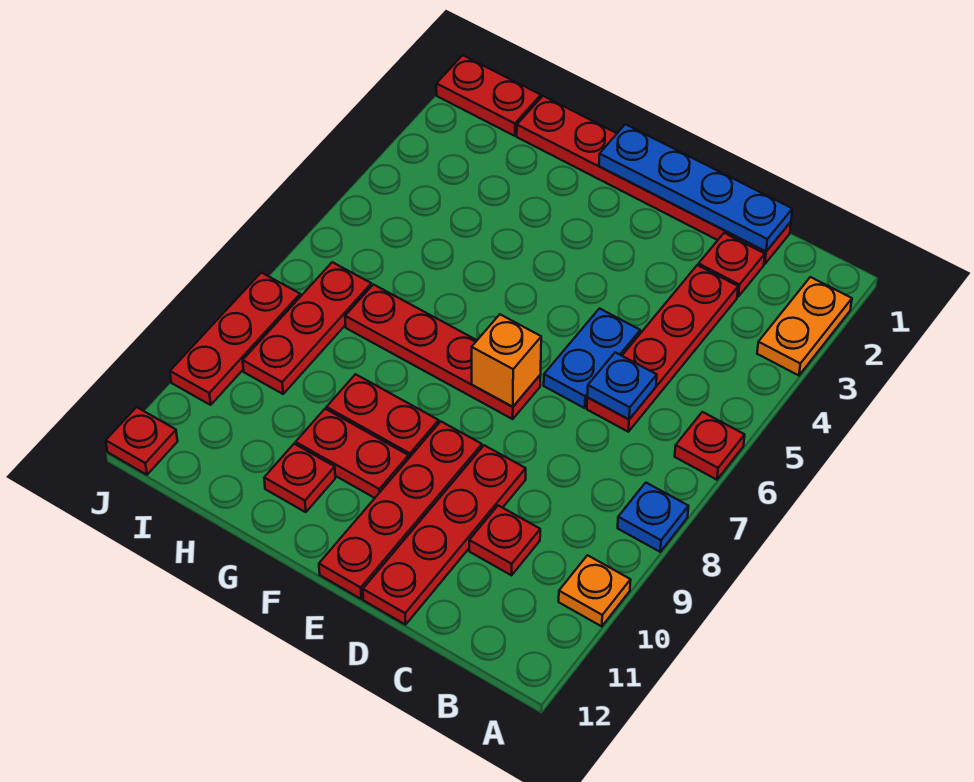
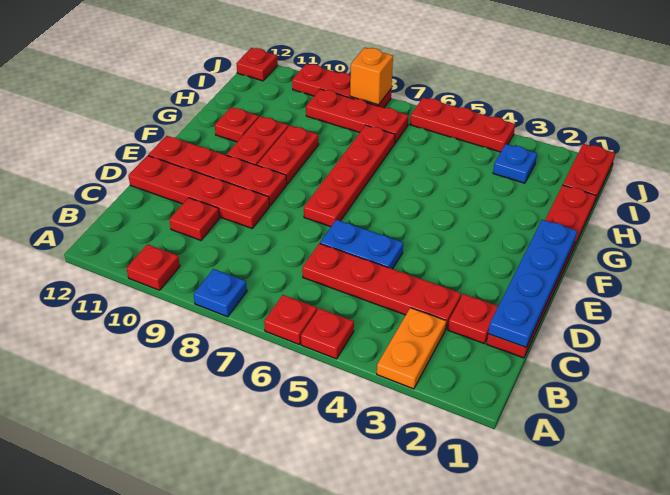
orange plate A2:A3 level 1 -> orange plate A3:B3 level 1
none -> red plate A5 level 1
orange plate A10 level 1 -> red plate A10 level 1
blue plate C6 level 2 -> blue plate I3 level 1
orange brick E7 level 2 -> orange brick J8 level 2
none -> red plate J4:J6 level 1

